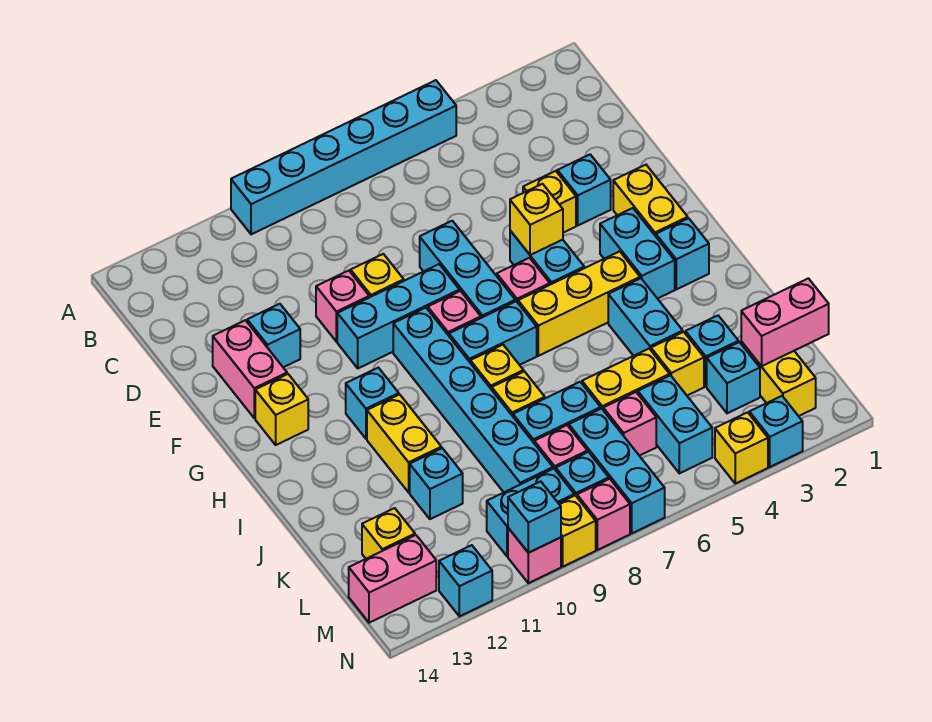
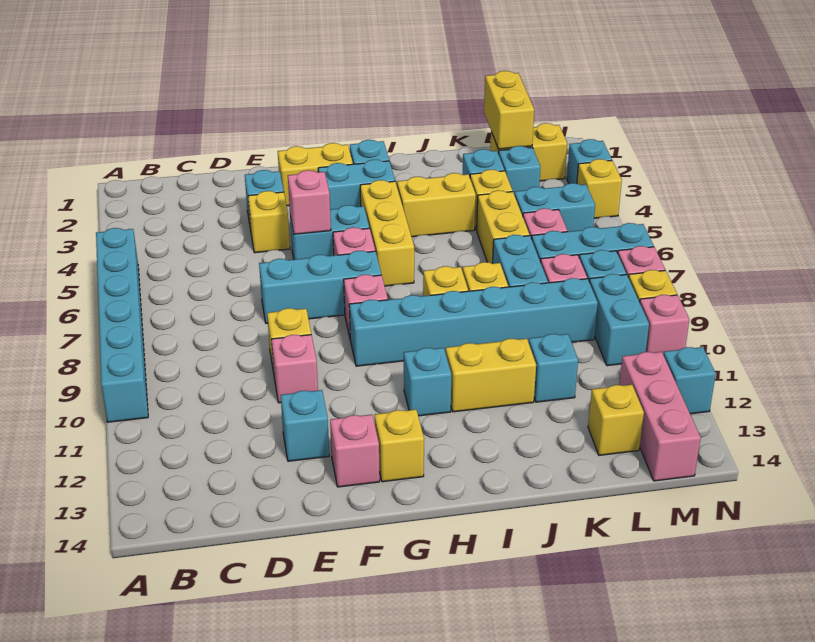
pink brick E13:F13 level 1 -> pink brick F13 level 1
yellow brick F5 level 2 -> pink brick F5 level 2
cyan brick F8:F10 level 1 -> none
cyan brick H7:H8 level 1 -> none
cyan brick I4:J4 level 1 -> yellow brick I4:J4 level 1
pink brick L1:L2 level 2 -> yellow brick L1:L2 level 2
pink brick M13:M14 level 1 -> pink brick M12:M14 level 1
cyan brick N10 level 2 -> none

